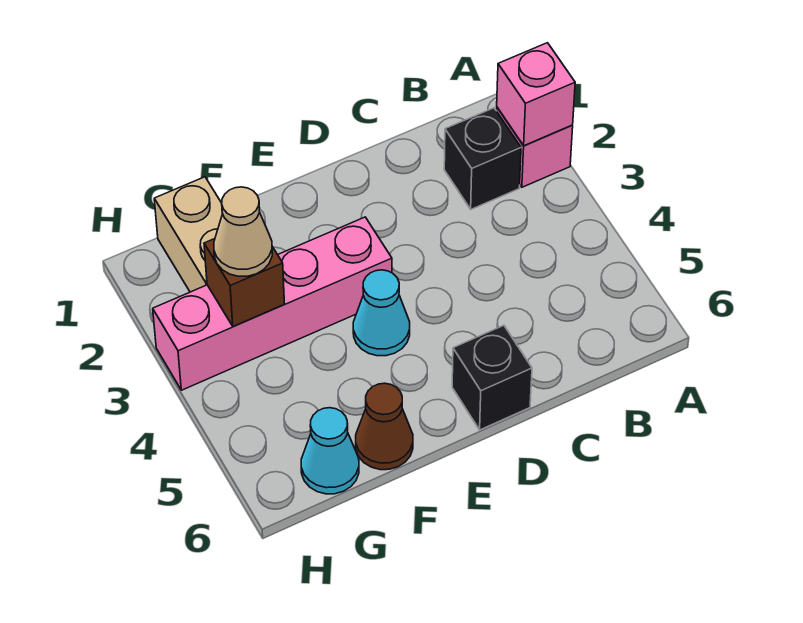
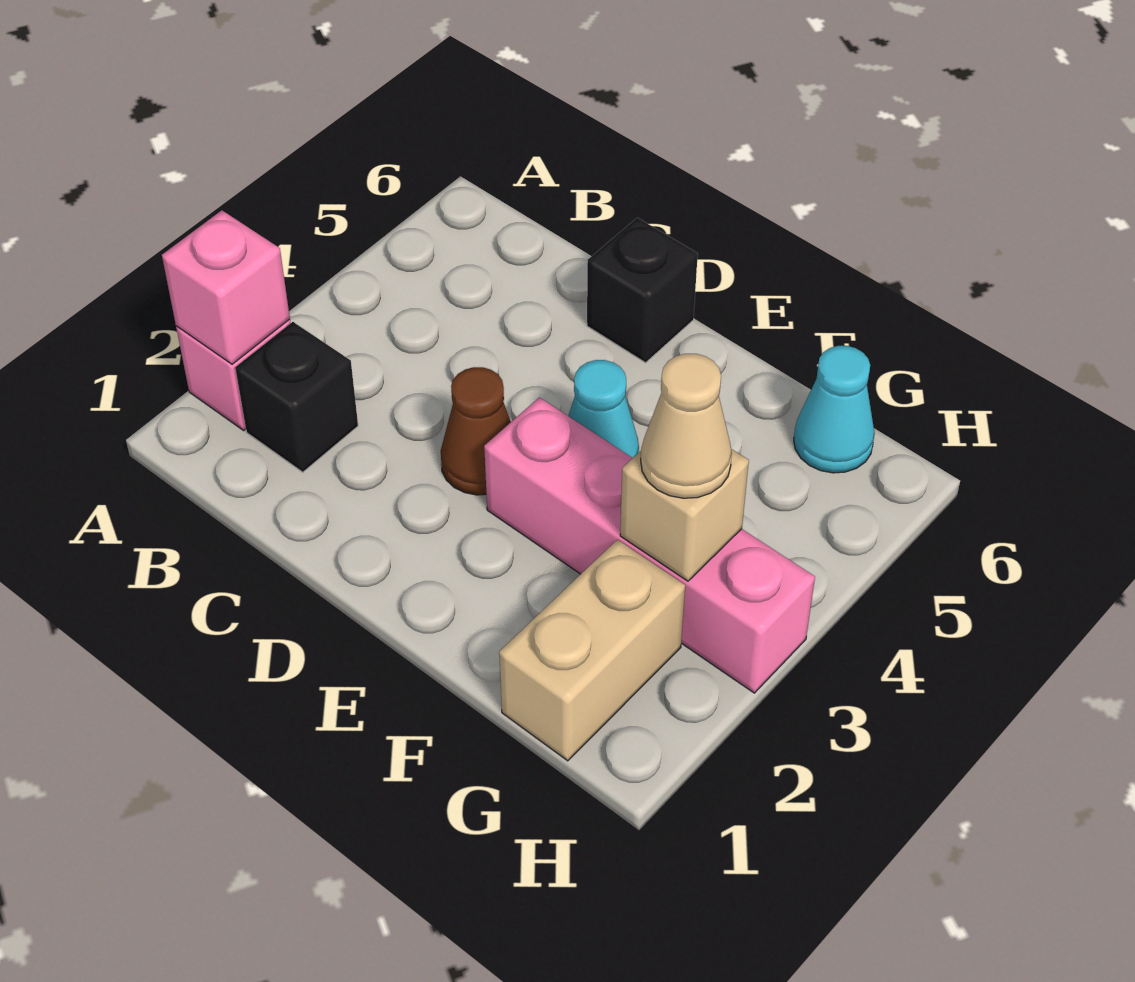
brown cone F6 level 1 -> brown cone D3 level 1
brown brick G3 level 2 -> tan brick G3 level 2

